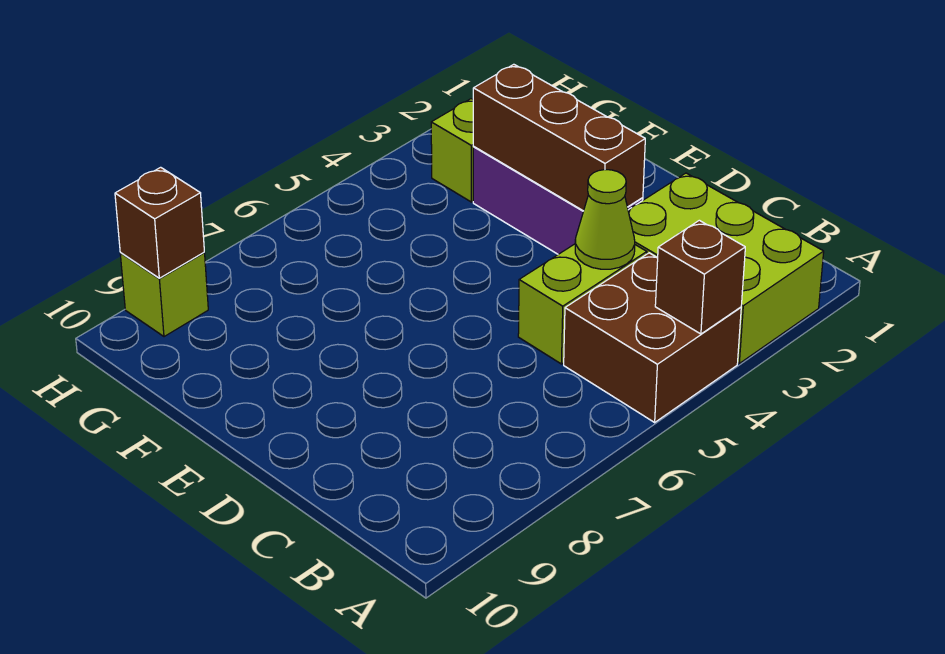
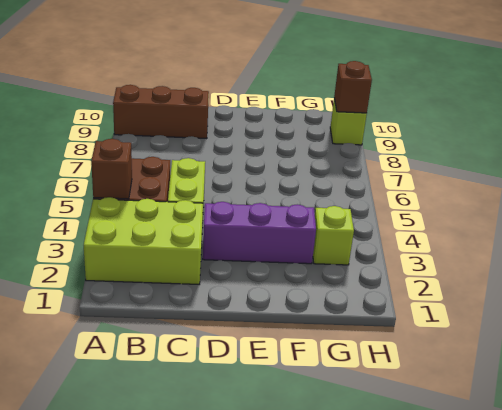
lime cone C4 level 2 -> none
brown brick D3:F3 level 2 -> brown brick A9:C9 level 1

